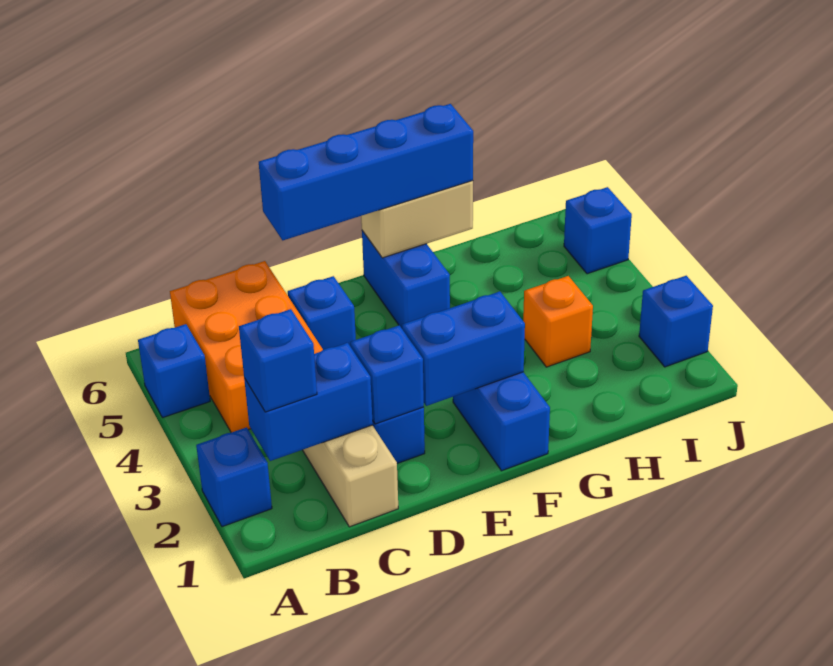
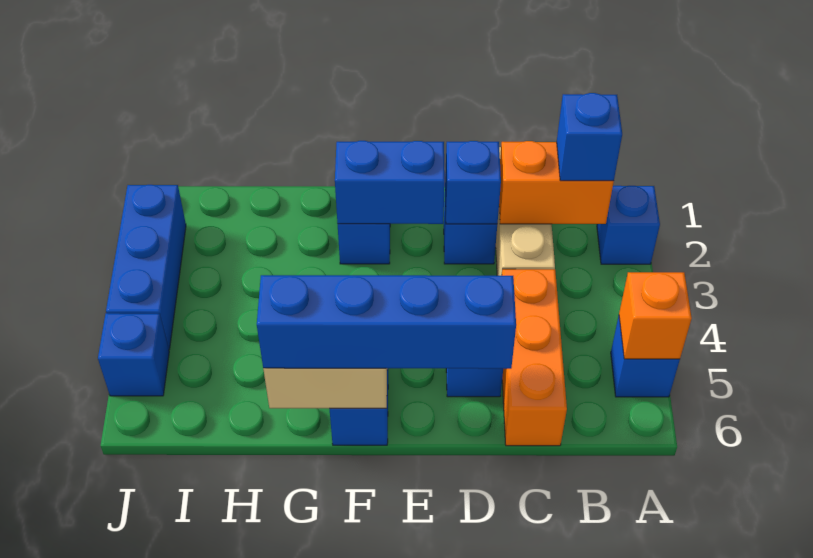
blue brick B2:C2 level 2 -> orange brick B2:C2 level 2
orange brick B4:C6 level 1 -> orange brick C4:C6 level 1
orange brick H3 level 1 -> orange brick A5 level 2
blue brick J2 level 1 -> blue brick J2:J4 level 1

